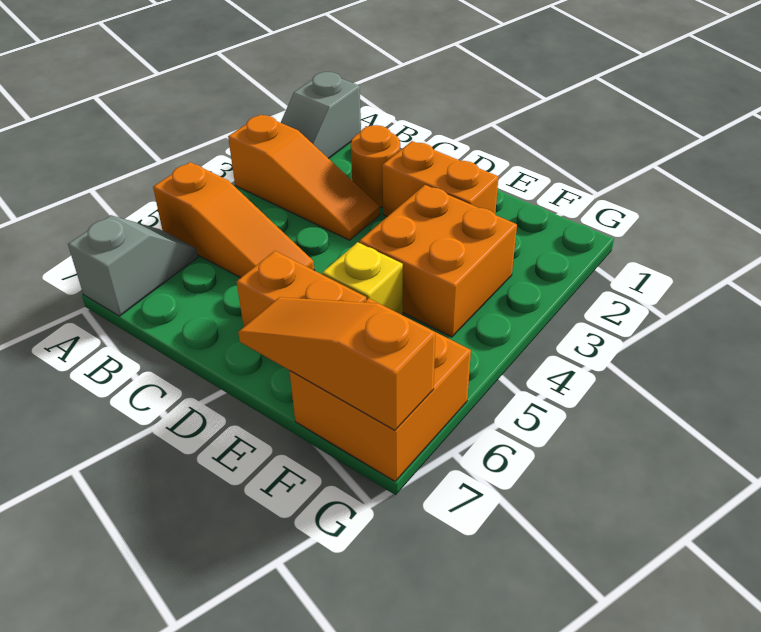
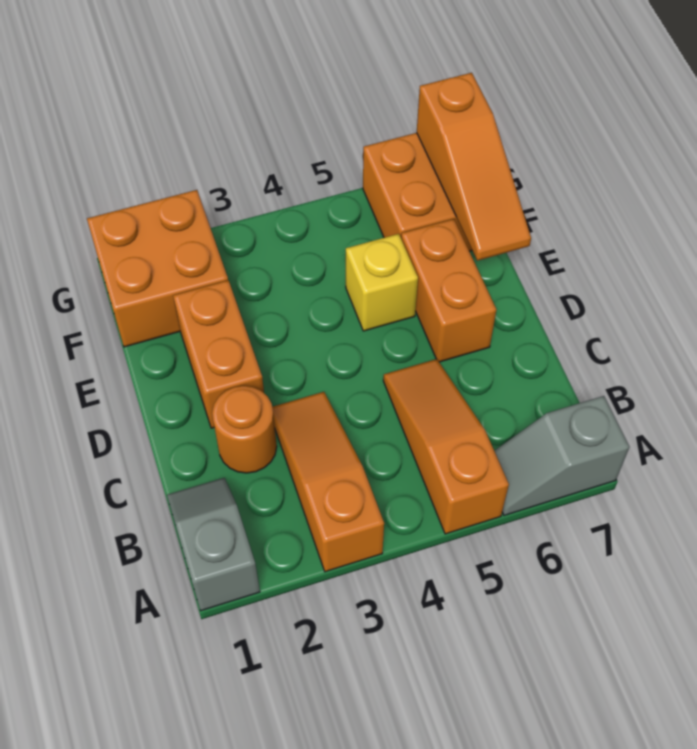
grey slope A1:A2 level 1 top 1 -> grey slope A1:B1 level 1 top A
orange brick E3:F4 level 1 -> orange brick F1:G2 level 1

